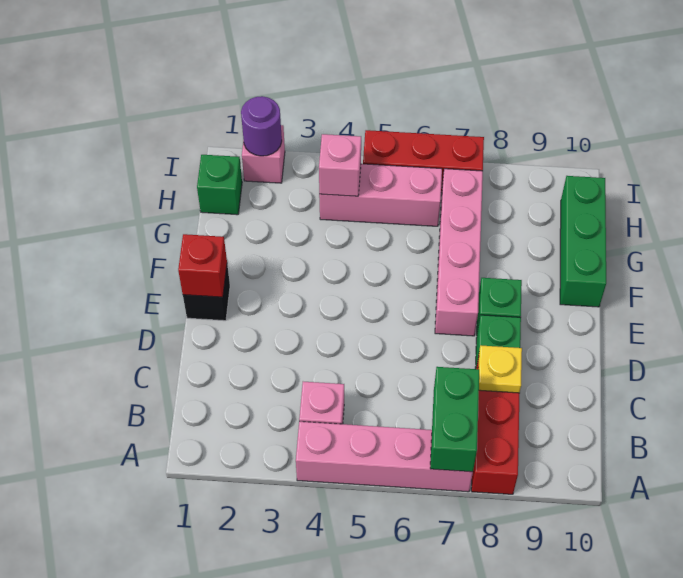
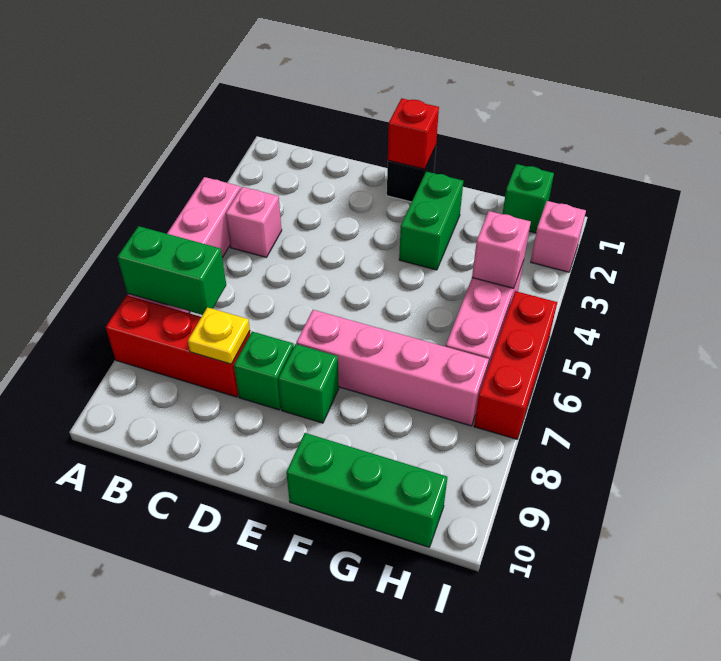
none -> green brick F2:F3 level 1
purple round brick I2 level 2 -> none

